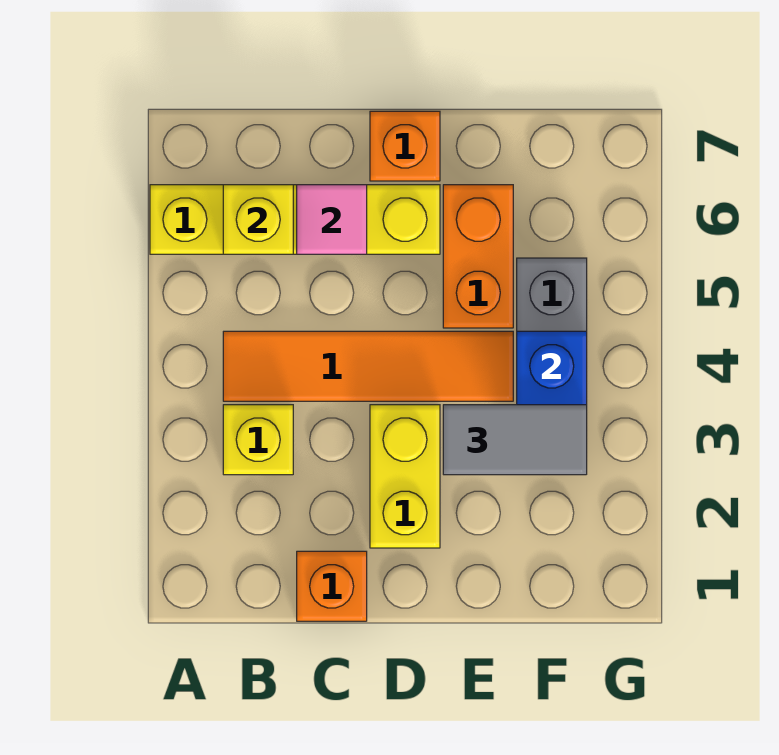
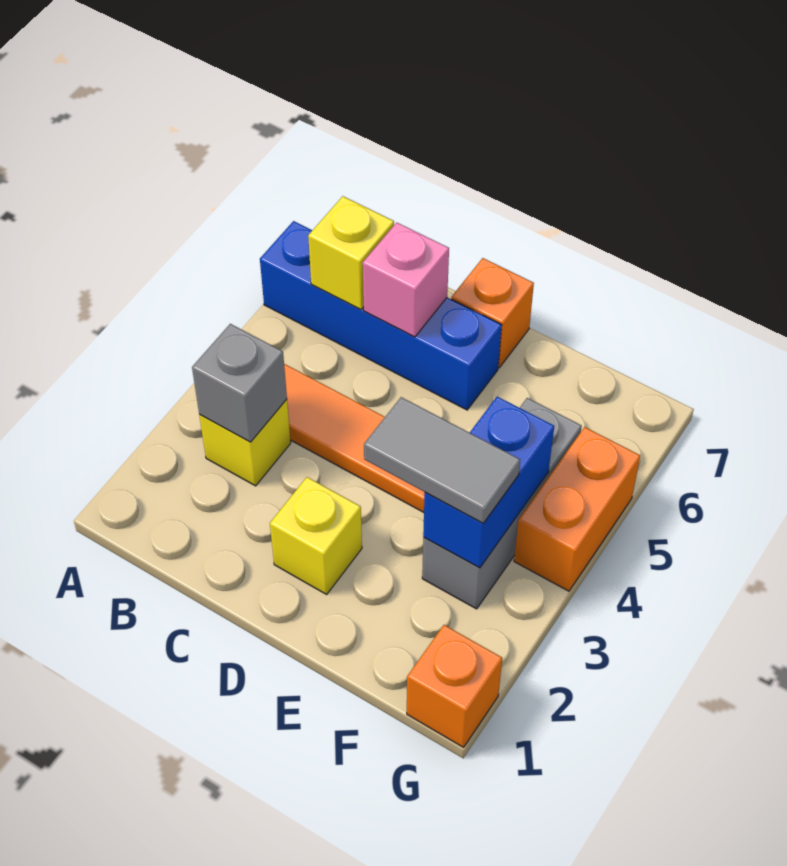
yellow brick A6:D6 level 1 -> blue brick A6:D6 level 1
none -> grey brick B3 level 2
orange brick C1 level 1 -> orange brick G1 level 1
pink tile C6 level 2 -> pink brick C6 level 2
yellow brick D2:D3 level 1 -> yellow brick D2 level 1
orange brick E5:E6 level 1 -> orange brick G4:G5 level 1

